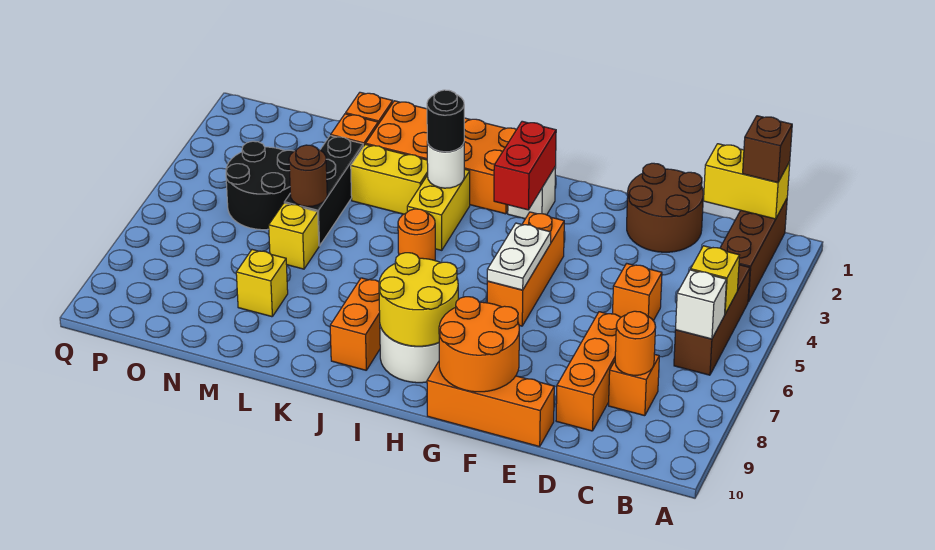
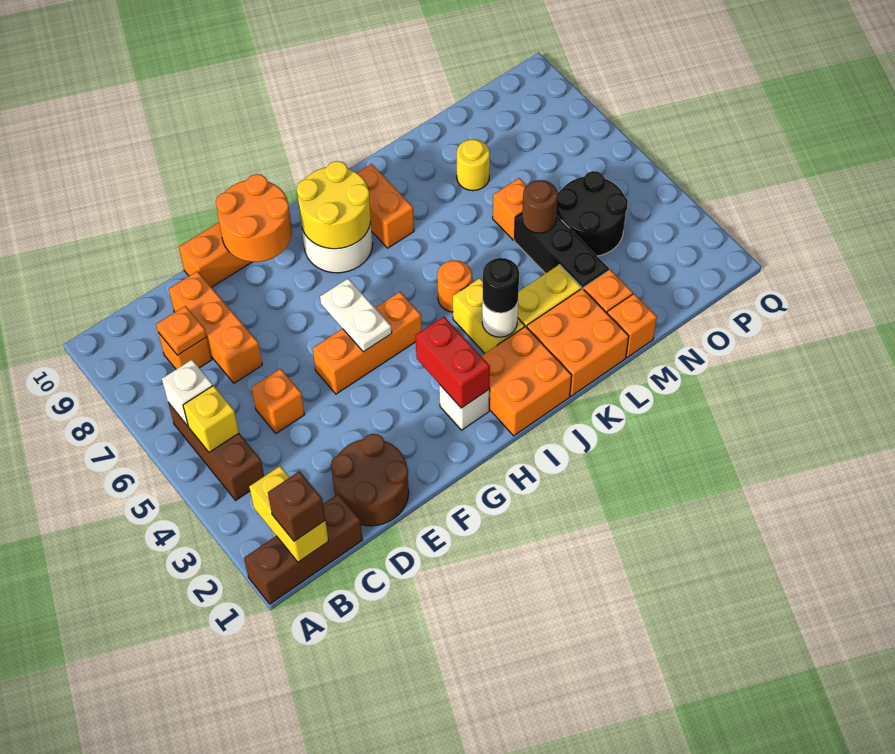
brown brick B1:B3 level 1 -> brown brick A1:C1 level 1
yellow brick B1:C1 level 2 -> yellow brick B1:B2 level 2
orange round brick C8 level 2 -> orange plate C8 level 2
orange brick G4:G6 level 1 -> orange brick F5:H5 level 1
yellow brick M6 level 1 -> orange brick M6 level 1
yellow brick M8 level 1 -> yellow round brick M8 level 1

